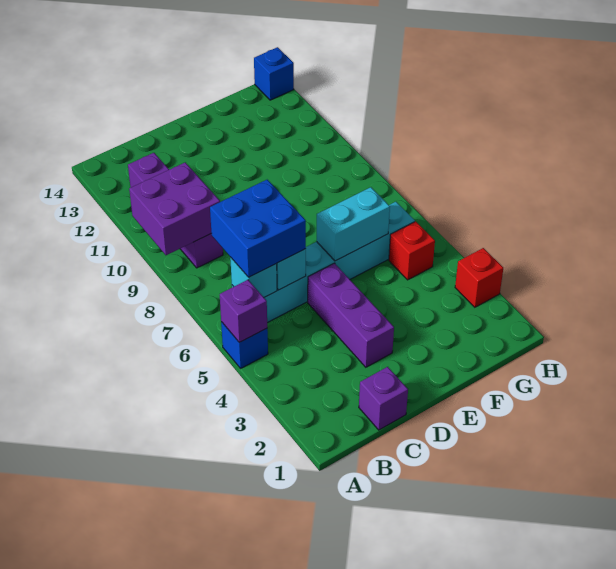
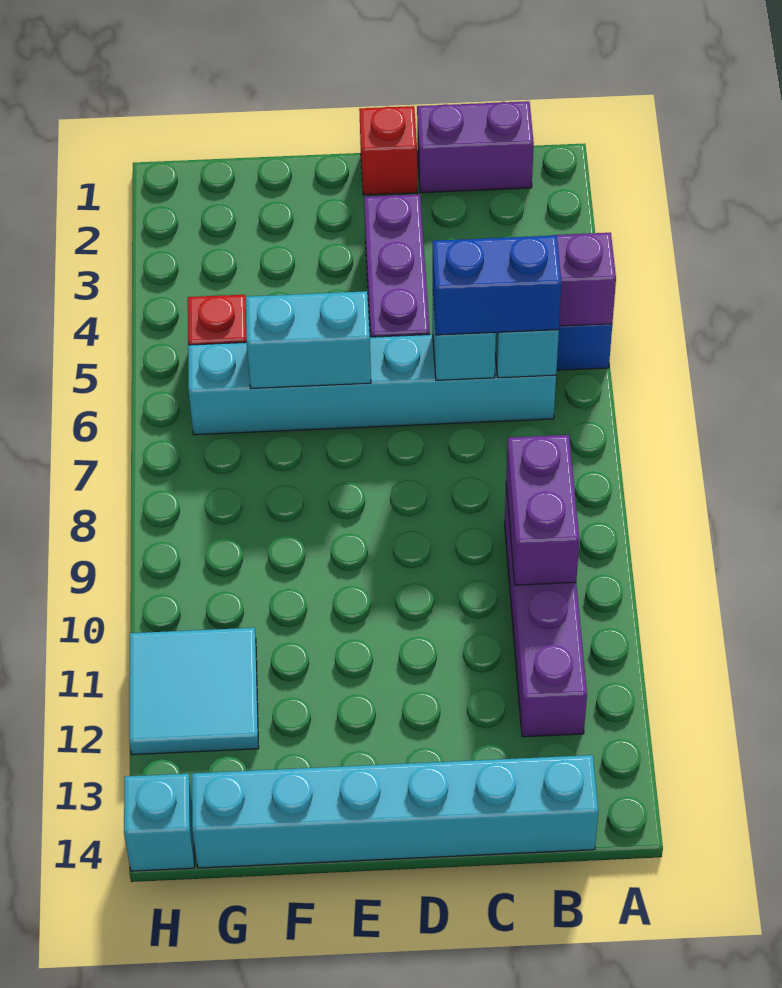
purple brick A9:B10 level 2 -> purple brick B9:B10 level 2
blue brick B6:C7 level 3 -> blue brick B6:C6 level 3
none -> cyan brick B14:G14 level 1
purple brick C1 level 1 -> purple brick B1:C1 level 1
none -> cyan tile G11:H12 level 1
red brick H3 level 1 -> red brick D1 level 1
blue brick H14 level 1 -> cyan brick H14 level 1

